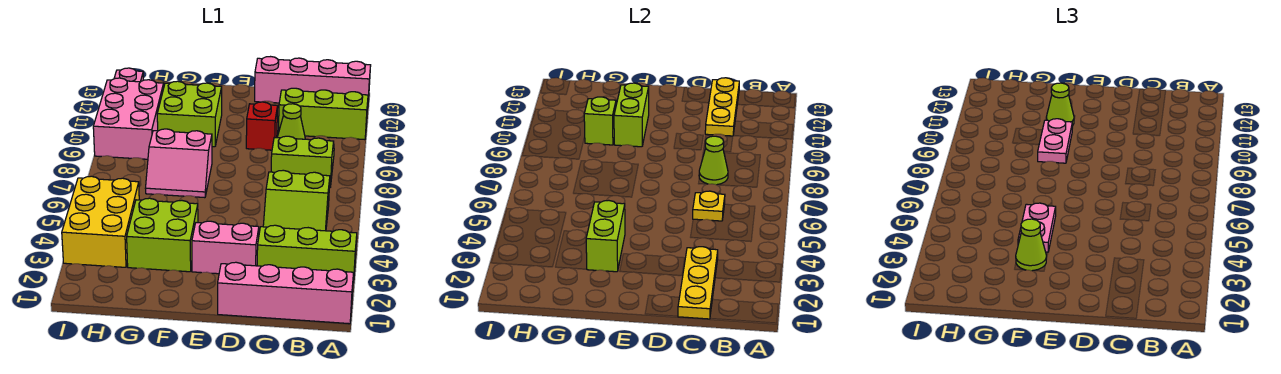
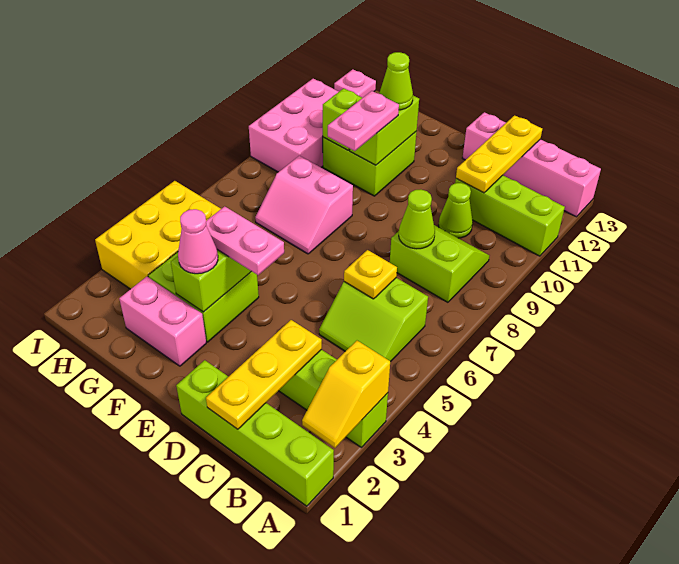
pink brick A1:D1 level 1 -> lime brick A1:D1 level 1
none -> yellow slope A2:A3 level 2 top 3
pink brick D3:E3 level 1 -> pink brick F2:G2 level 1
red brick D10 level 1 -> none
lime cone F3 level 3 -> pink cone F3 level 3
pink plate F4:F5 level 3 -> pink plate E4:F4 level 3

